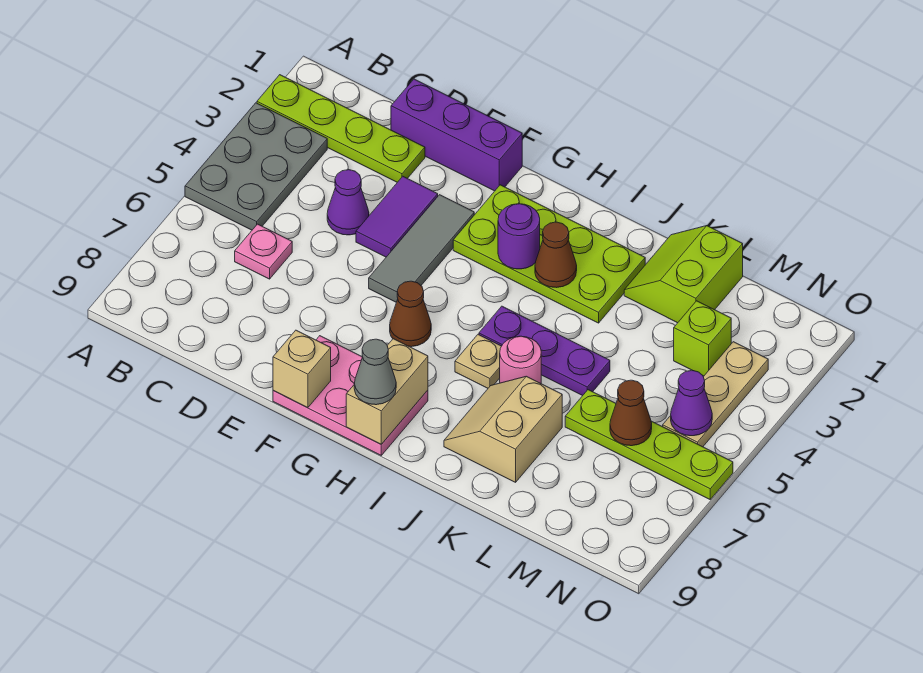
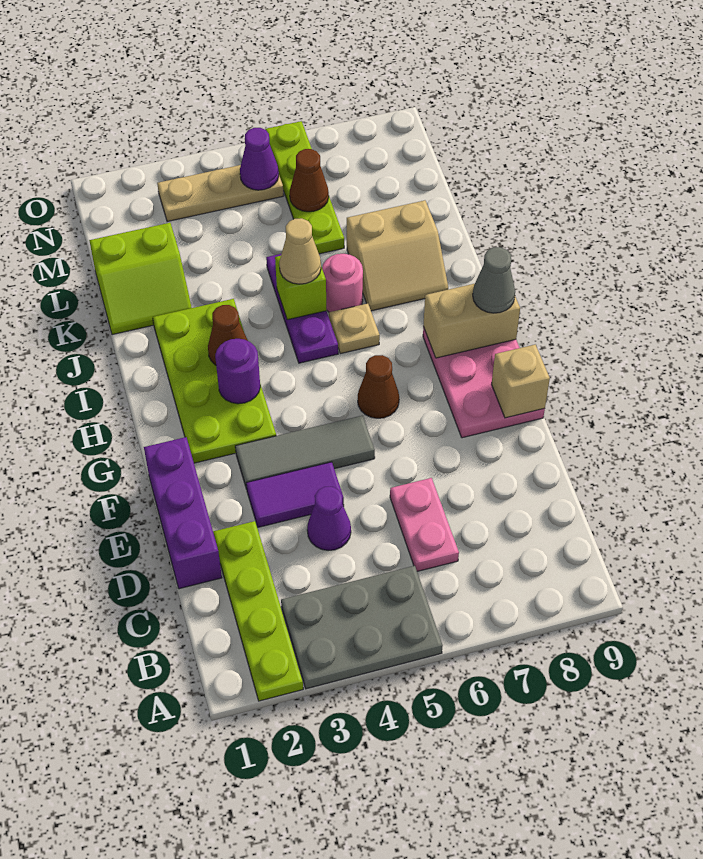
pink plate C6 level 1 -> pink plate C6:D6 level 1
none -> tan cone J5 level 3
lime brick M3 level 1 -> lime brick J5 level 2

